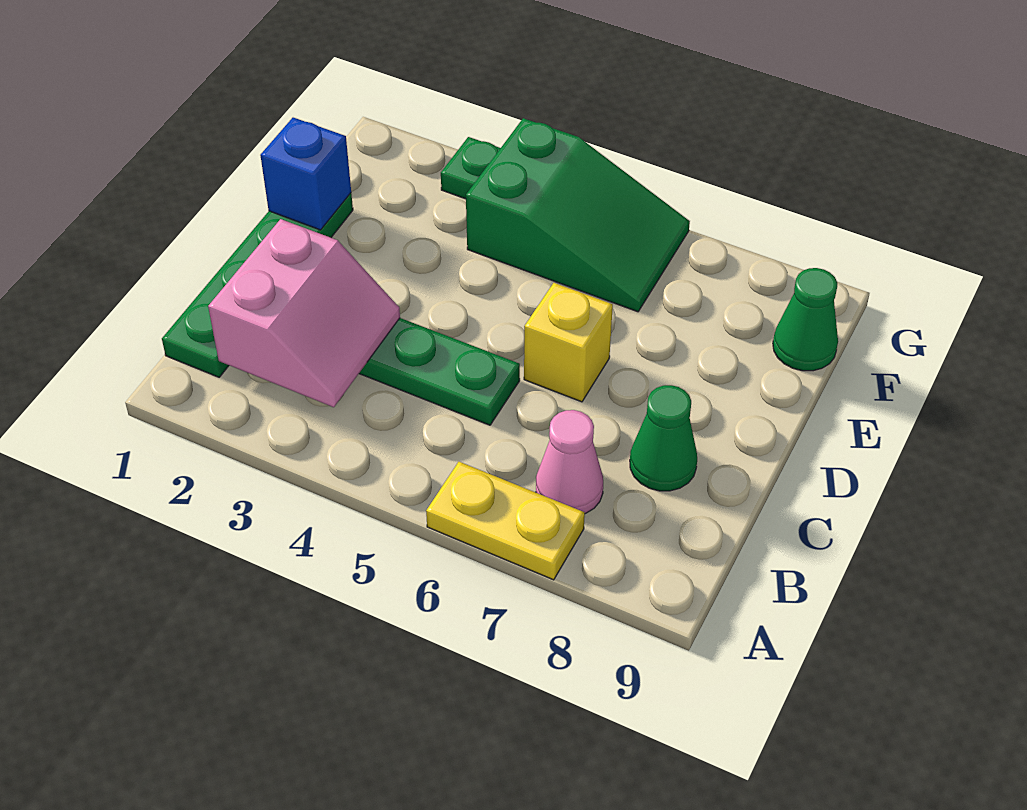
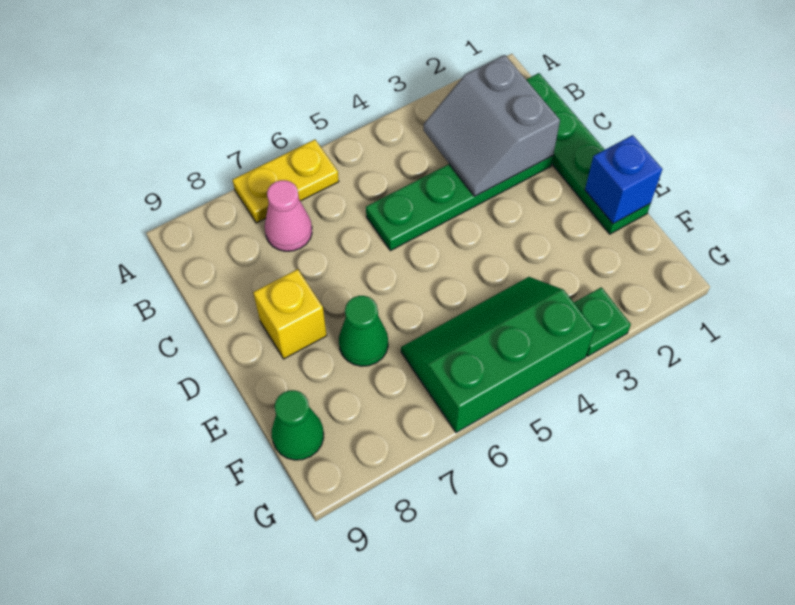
pink slope B2:C3 level 2 top 2 -> grey slope B2:C3 level 2 top 2
green cone C8 level 1 -> green cone E7 level 1
yellow brick D6 level 1 -> yellow brick D8 level 1
green slope F4:G6 level 1 top 4 -> green slope F4:G6 level 1 top G

